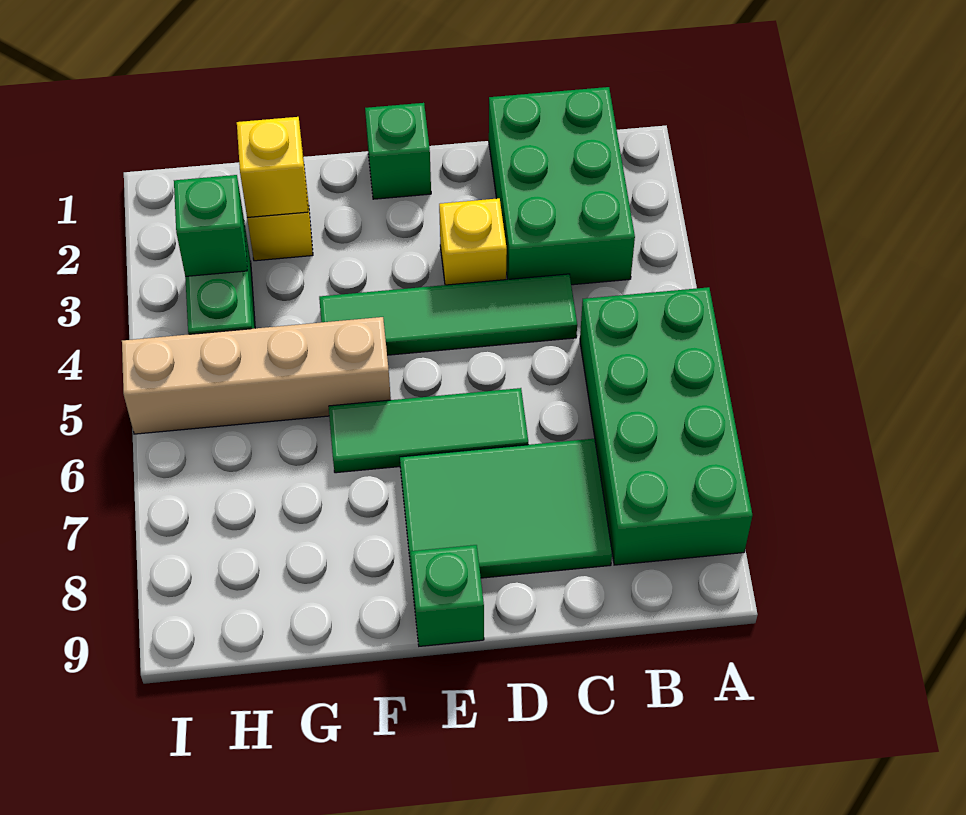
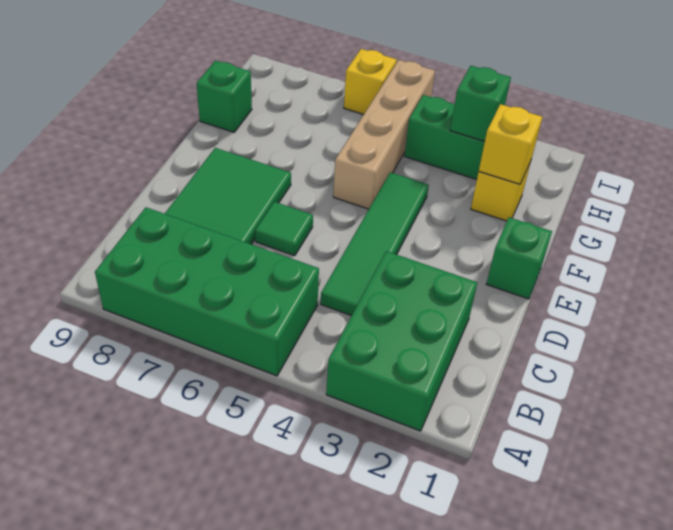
green brick B1:C3 level 1 -> green brick A2:C3 level 1
yellow brick D3 level 1 -> yellow brick I6 level 1
green tile D6:F6 level 1 -> green tile D6 level 1
green brick E9 level 1 -> green brick G9 level 1

